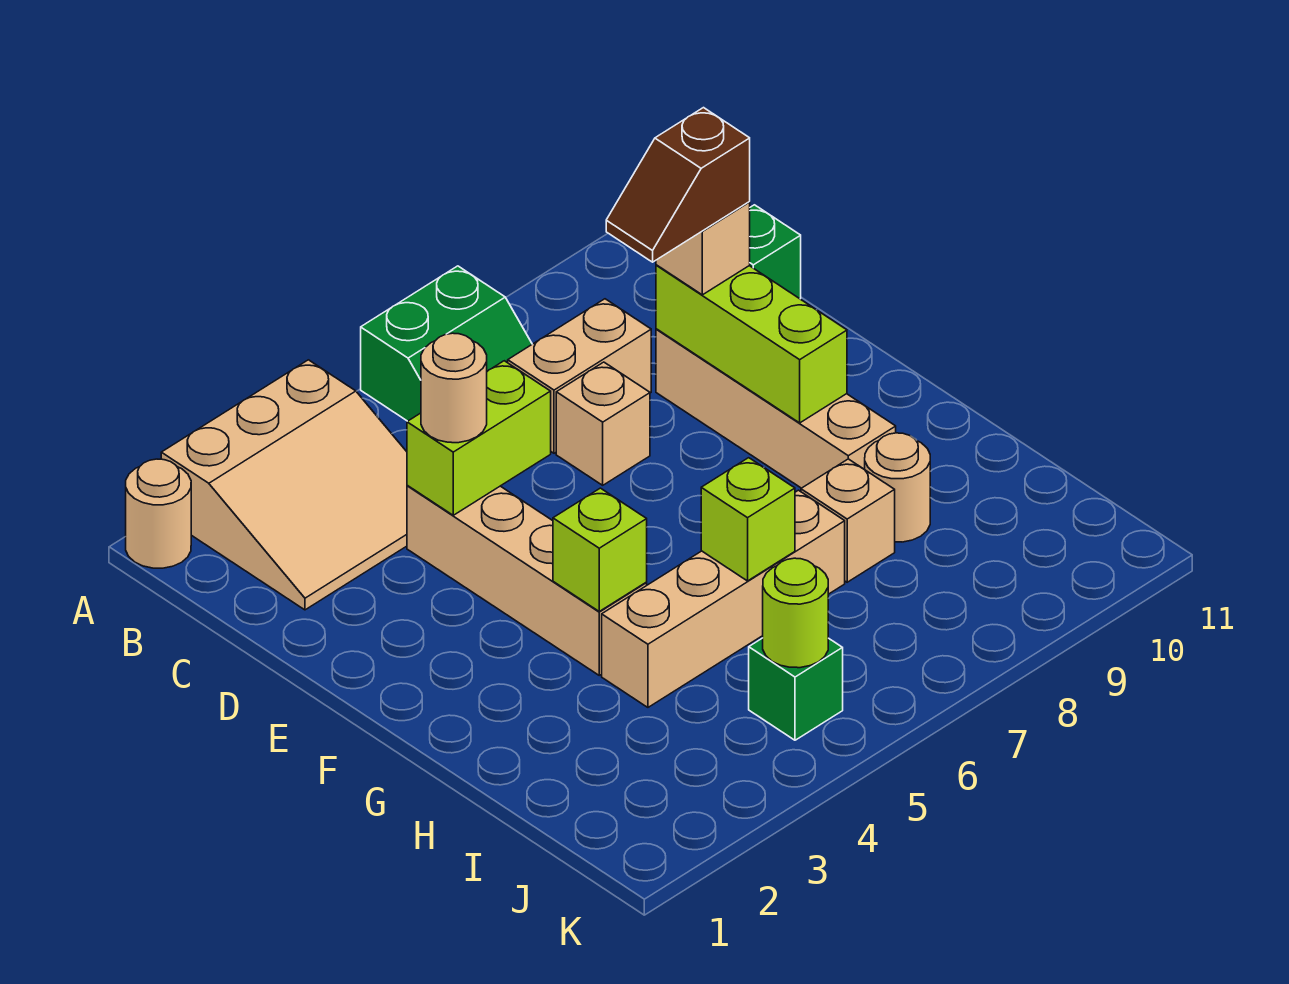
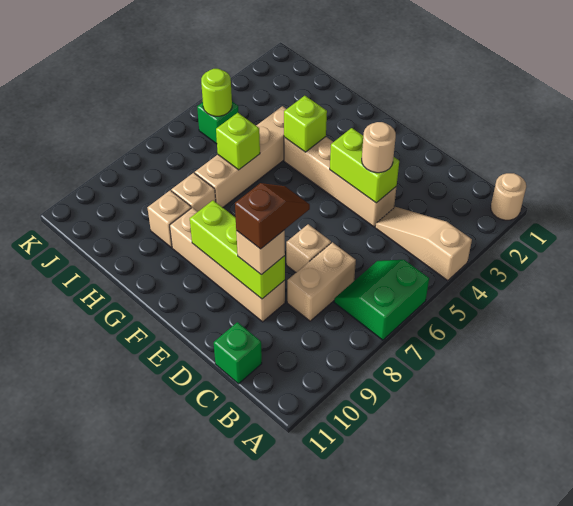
tan slope A2:C4 level 1 top A -> tan slope A4:C4 level 1 top A
lime brick D4:D5 level 2 -> lime brick D4:E4 level 2
tan round brick H9 level 1 -> tan brick H9 level 1

